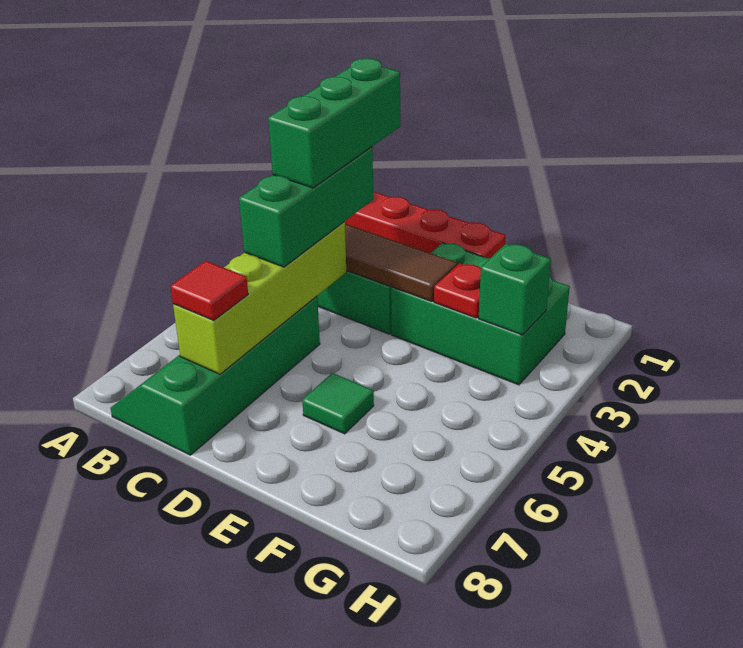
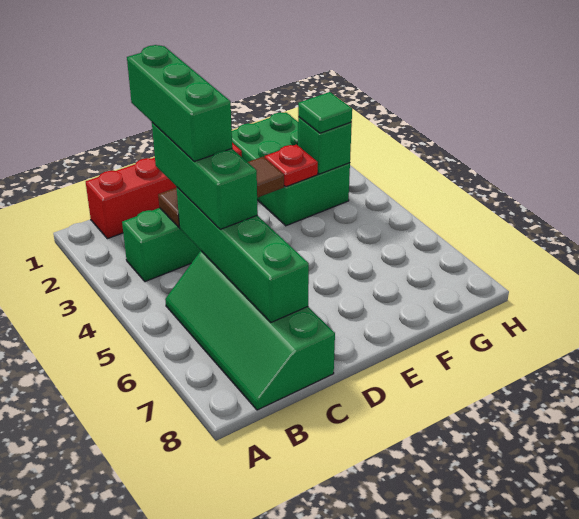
lime brick C4:C7 level 2 -> green brick C4:C7 level 2
red tile C7 level 3 -> none
green brick E2:G3 level 1 -> green brick F1:G3 level 1
green tile E6 level 1 -> green tile G3 level 3

